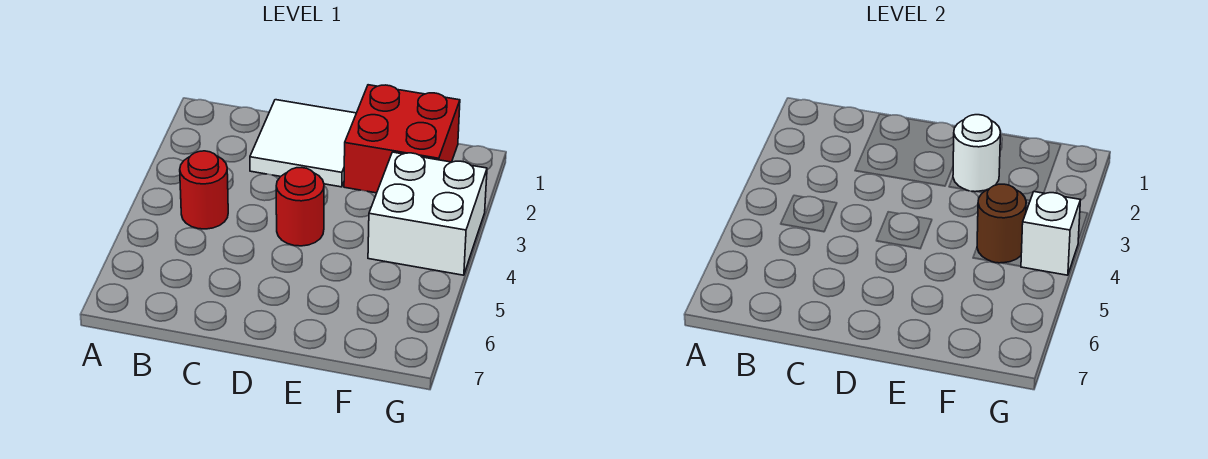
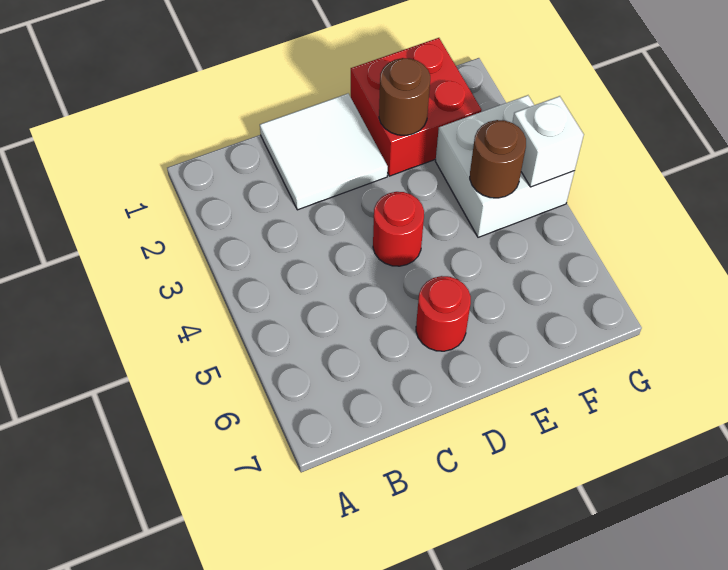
red round brick B4 level 1 -> red round brick D6 level 1
white round brick E2 level 2 -> brown round brick E2 level 2

